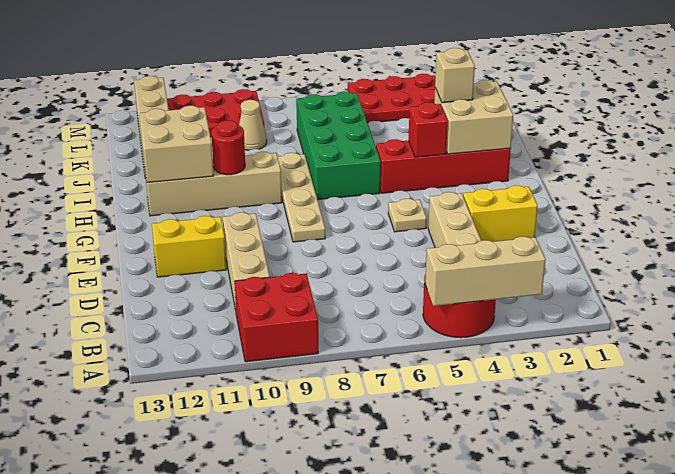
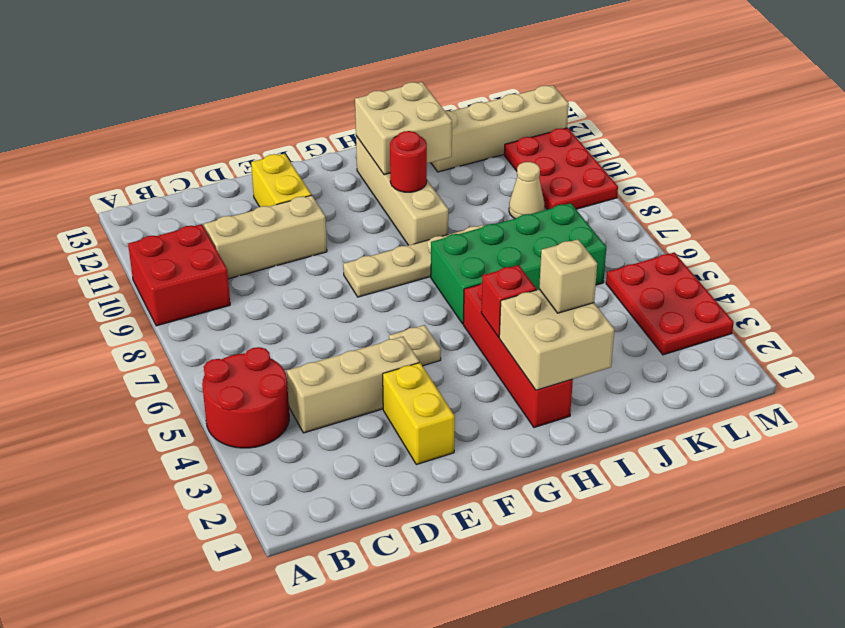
tan brick A3:A5 level 2 -> none

